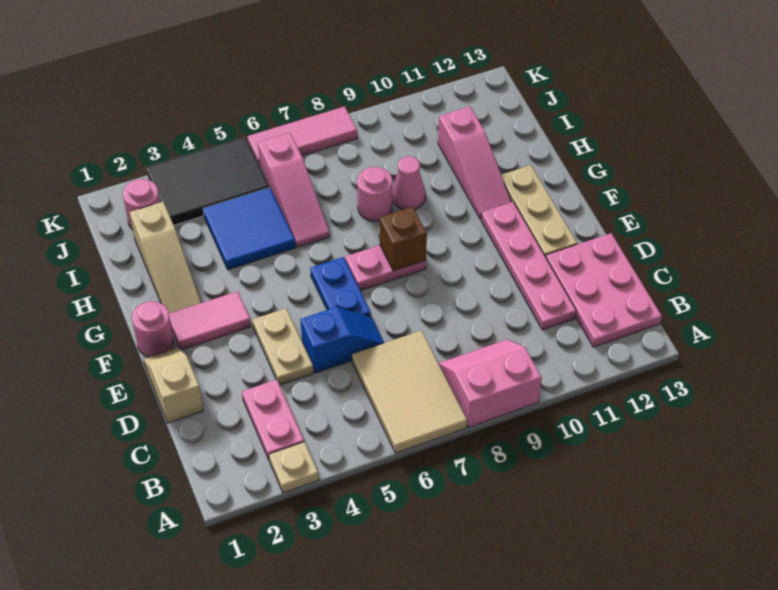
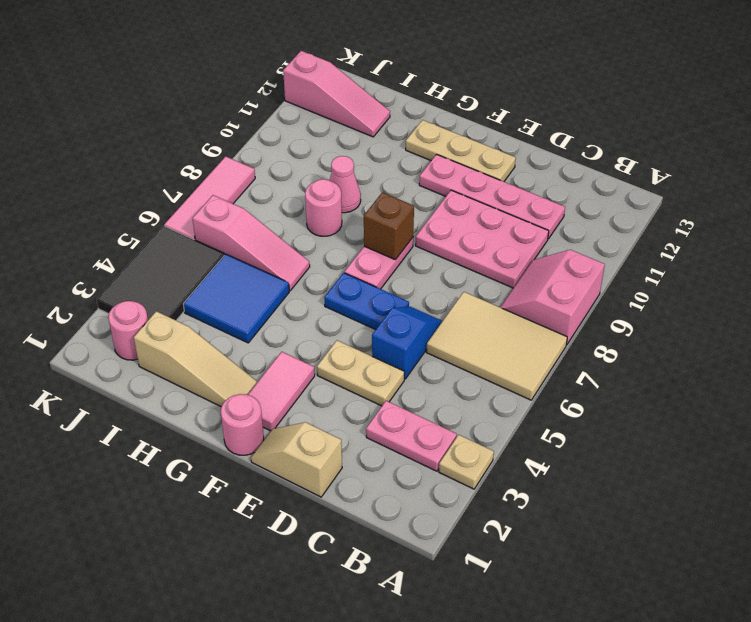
pink plate B12:D13 level 1 -> pink plate C9:E10 level 1
pink slope G11:I11 level 1 top I -> pink slope I12:K12 level 1 top K

